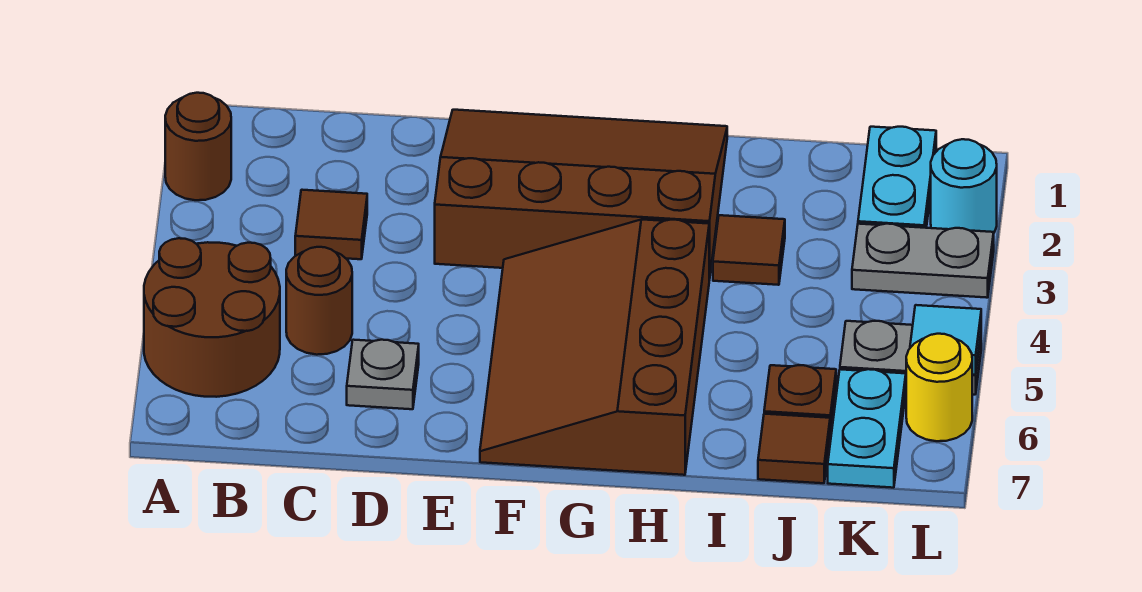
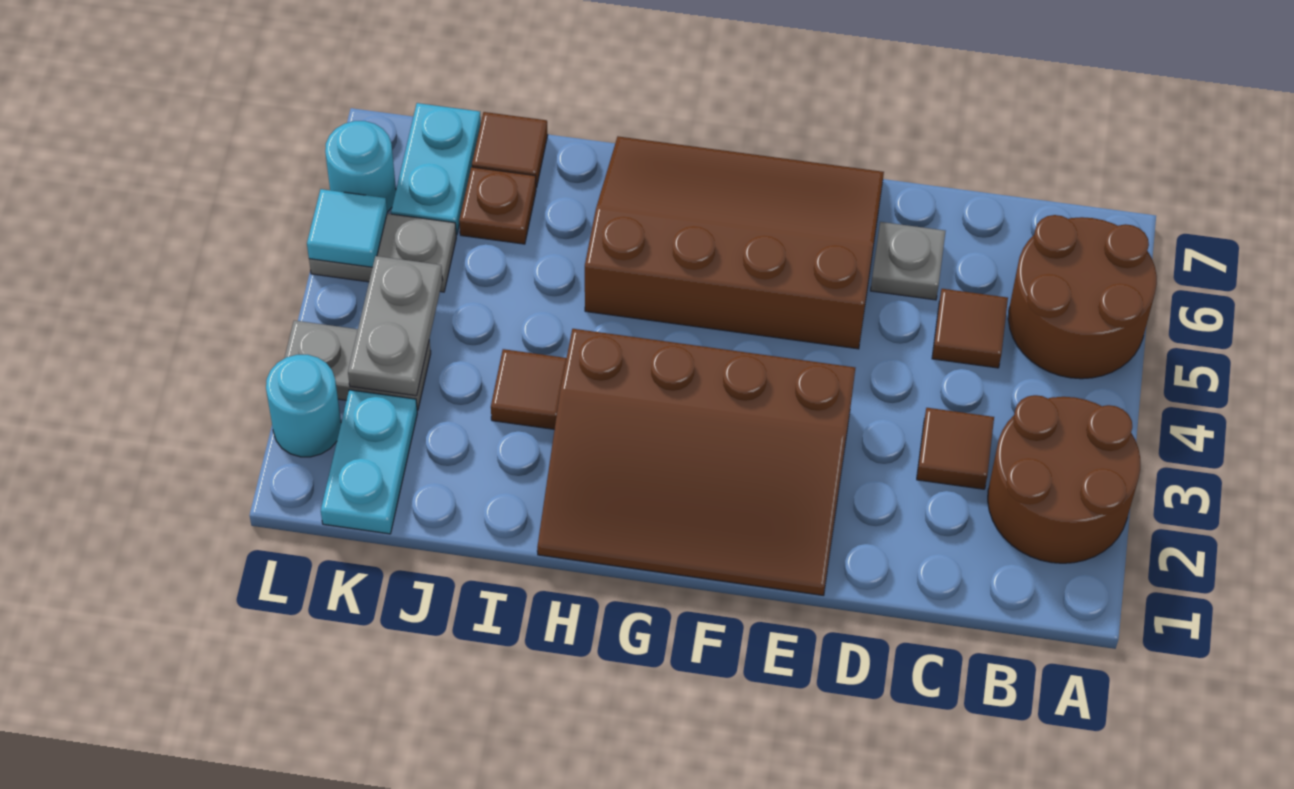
brown round brick A2 level 1 -> brown round brick A2:B3 level 1
brown round brick C5 level 1 -> brown tile C5 level 1
brown slope F4:H7 level 1 top H -> brown slope E5:H7 level 1 top 5
none -> grey plate K3:K4 level 2
yellow round brick L6 level 1 -> cyan round brick L6 level 1

